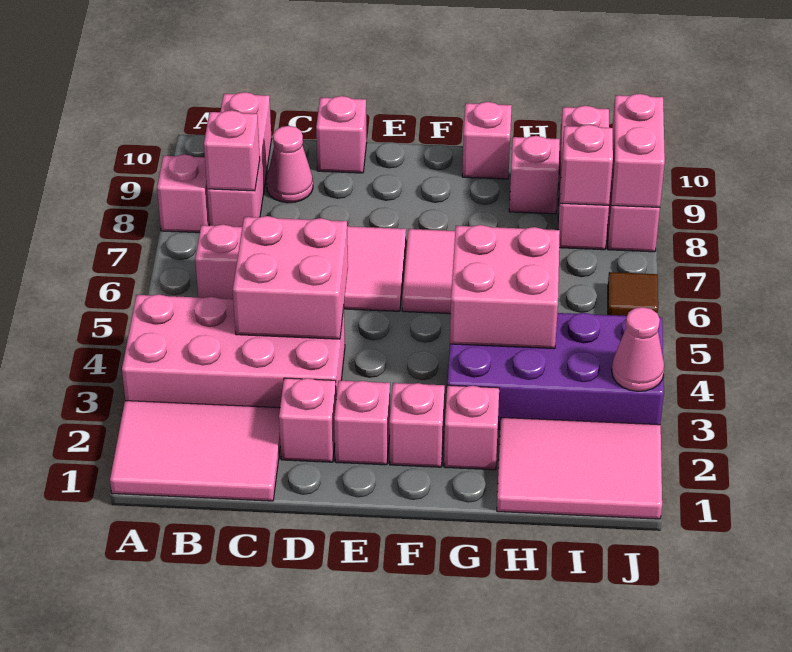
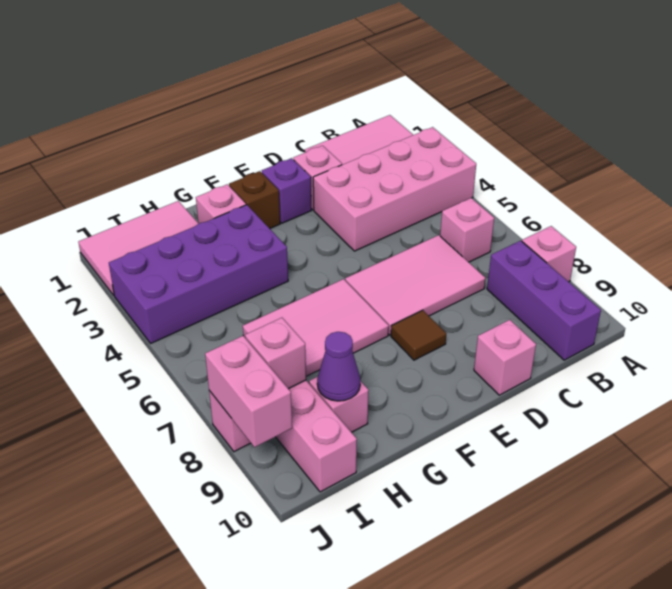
pink brick B8:B10 level 1 -> purple brick B8:B10 level 1
pink brick B8 level 2 -> none
pink brick C4:D5 level 2 -> none
pink cone C9 level 1 -> none
pink brick E2 level 1 -> purple brick E2 level 1
pink brick F2 level 1 -> brown brick F2 level 1
pink brick G4:H5 level 2 -> none
pink brick G10 level 1 -> none
none -> purple cone H9 level 2
pink cone J3 level 2 -> none
brown tile J6 level 1 -> brown tile E8 level 1

